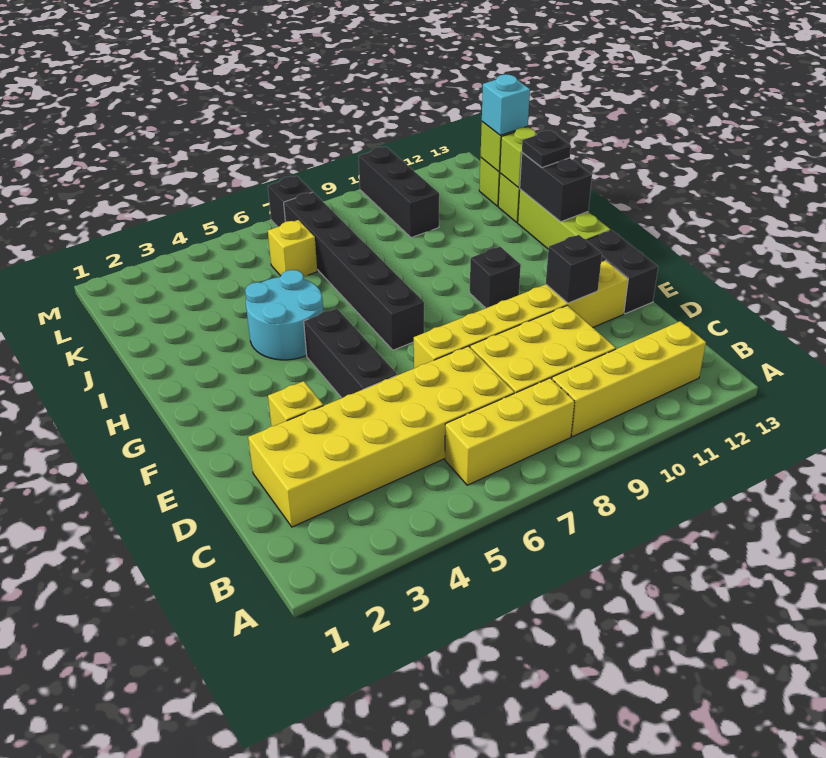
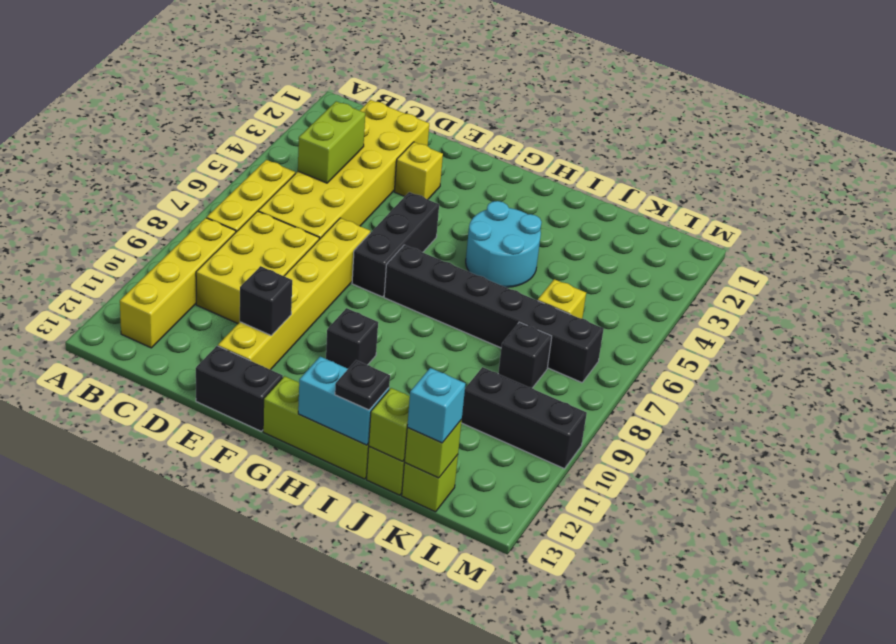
none -> lime brick C4:C5 level 2
black brick E5:G5 level 1 -> black brick F5:F7 level 1
black brick H13:I13 level 2 -> cyan brick H13:I13 level 2
black brick M7 level 1 -> black brick K8 level 1

